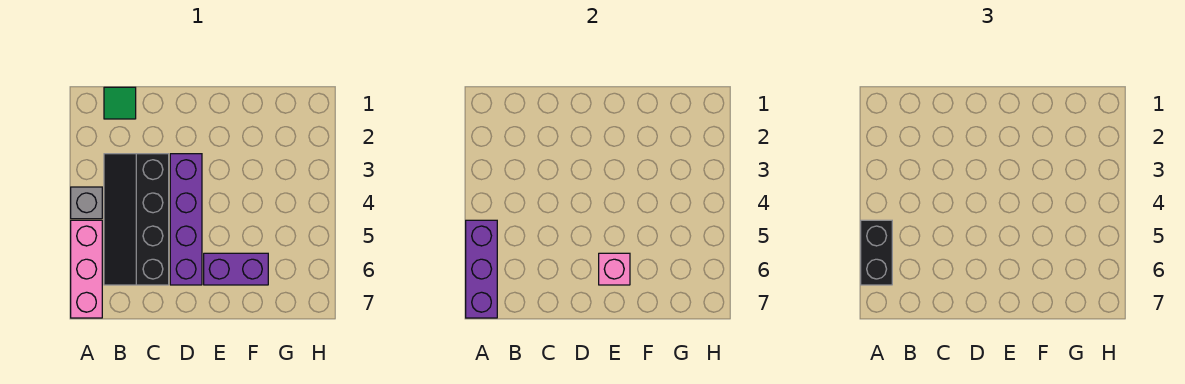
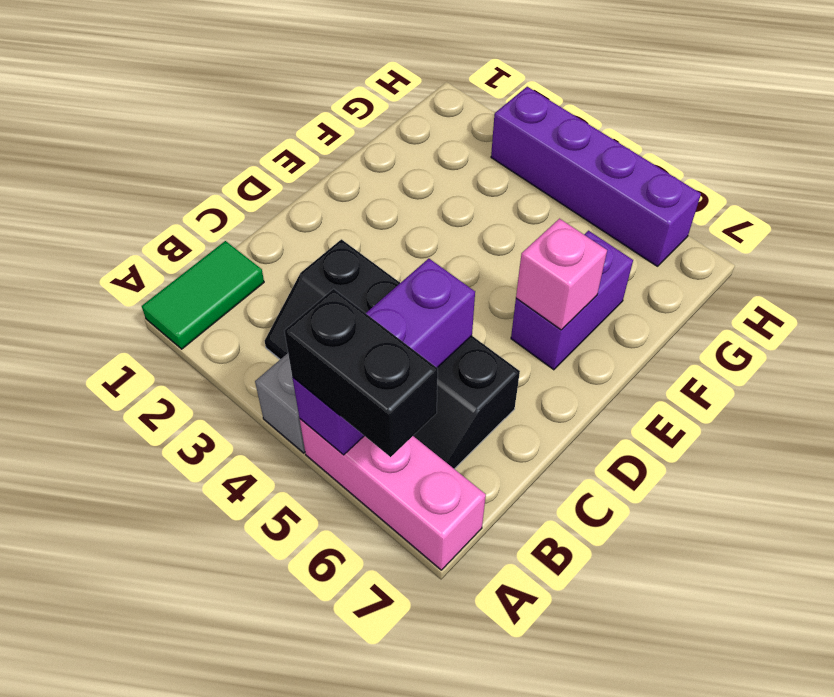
purple brick A5:A7 level 2 -> purple brick A5:C5 level 2
green tile B1 level 1 -> green tile A1:B1 level 1
purple brick D3:D6 level 1 -> purple brick H3:H6 level 1

